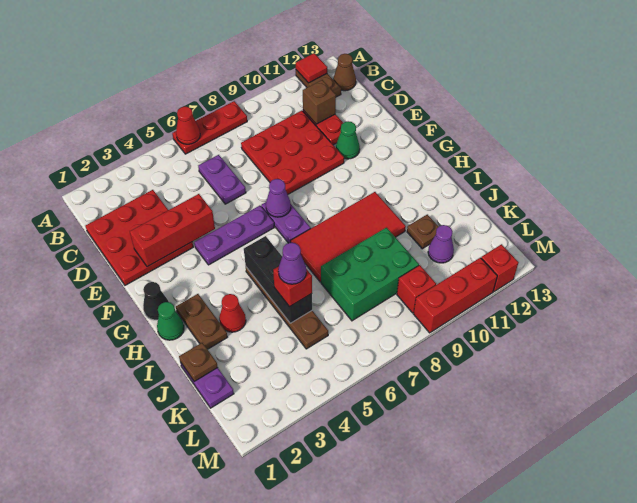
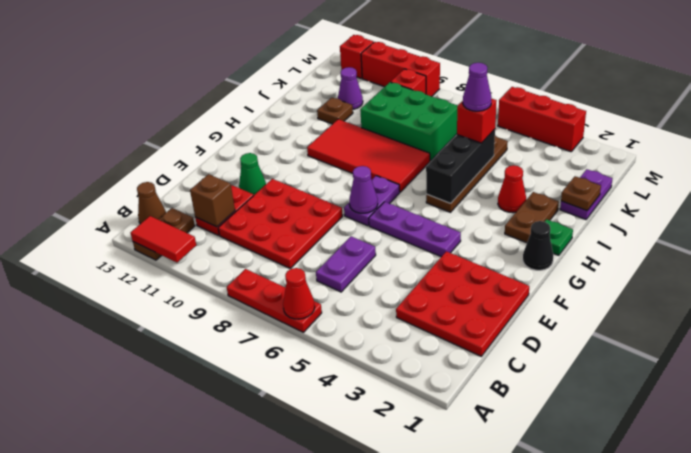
red tile A12 level 2 -> red tile A11:A12 level 2
red brick E2:E4 level 2 -> red brick M3:M5 level 1
green cone H1 level 1 -> green plate H1 level 1

